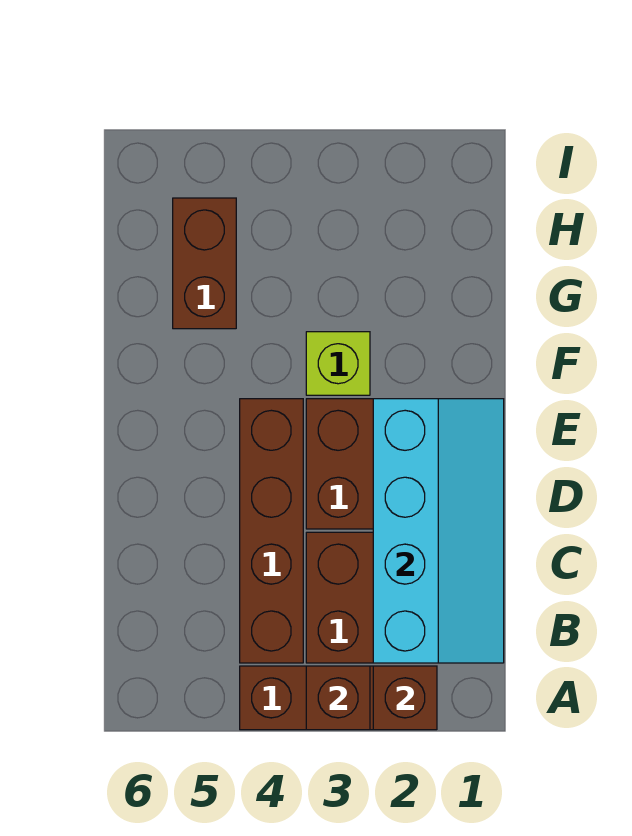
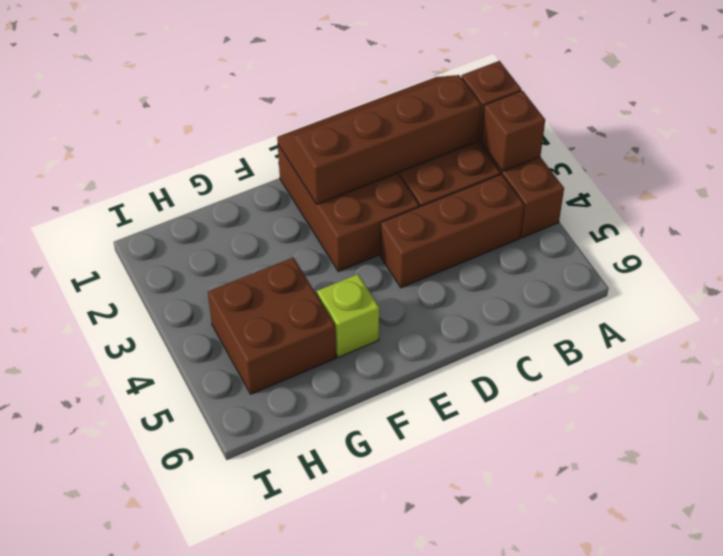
cyan slope B1:E2 level 2 top 2 -> brown slope B1:E2 level 2 top 2
brown brick B4:E4 level 1 -> brown brick B4:D4 level 1
lime brick F3 level 1 -> lime brick F5 level 1
brown brick G5:H5 level 1 -> brown brick G4:H5 level 1

